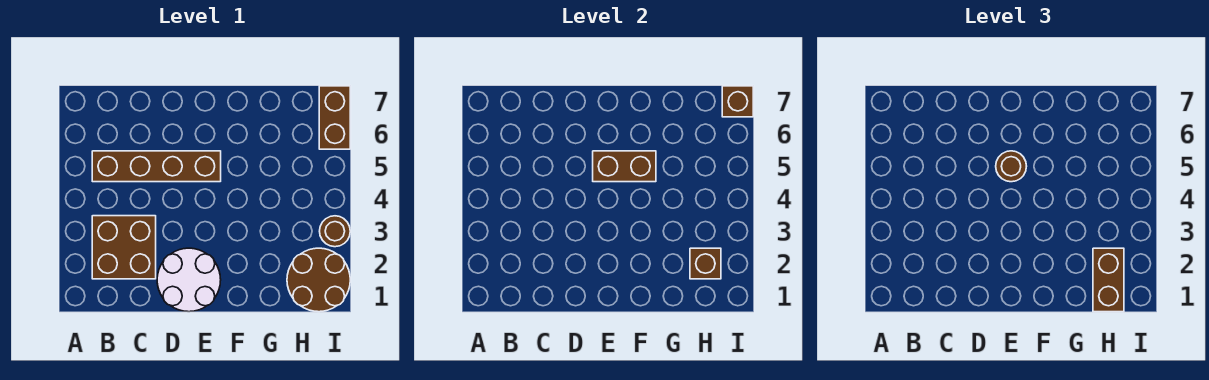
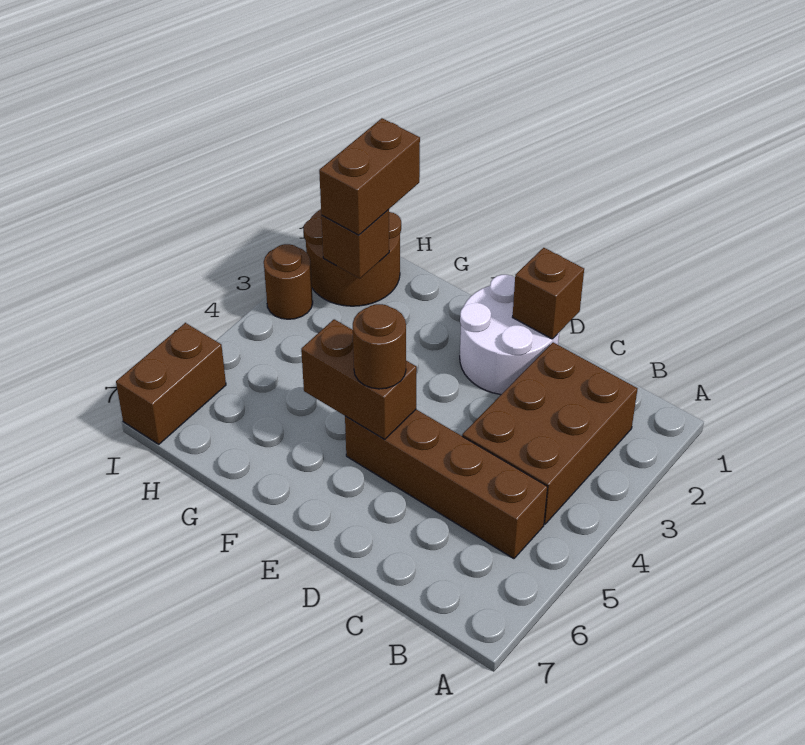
brown brick B2:C3 level 1 -> brown brick B2:C4 level 1
brown brick I7 level 2 -> brown brick D1 level 2

